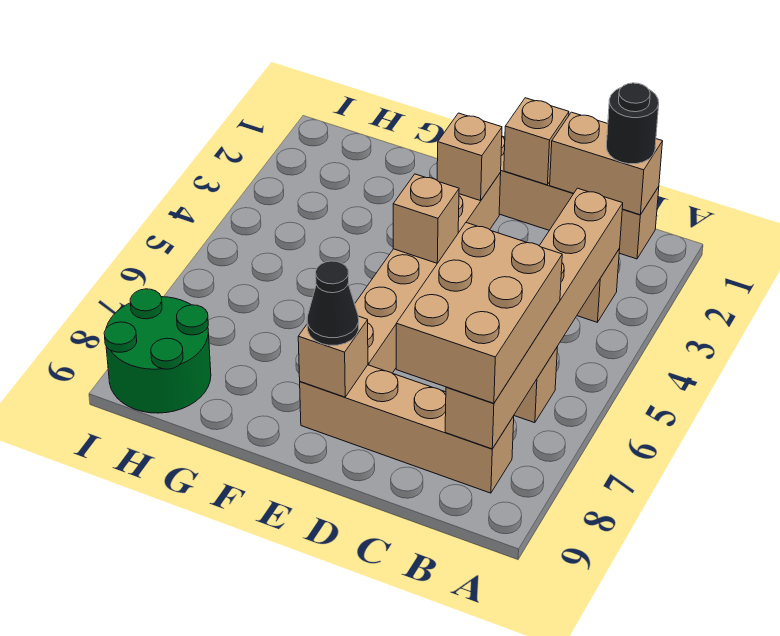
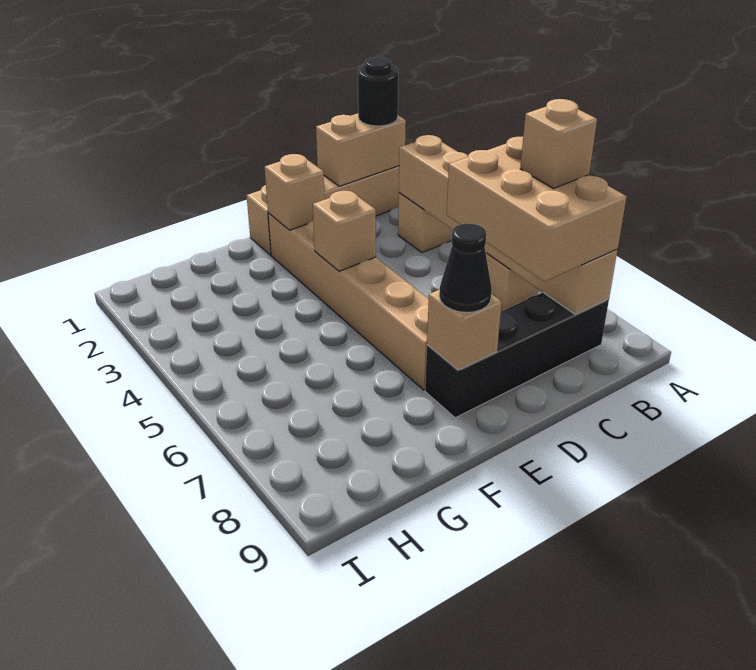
tan brick B8:E8 level 1 -> black brick B8:E8 level 1
tan brick D1 level 2 -> tan brick B7 level 4
green round brick H8:I9 level 1 -> none

